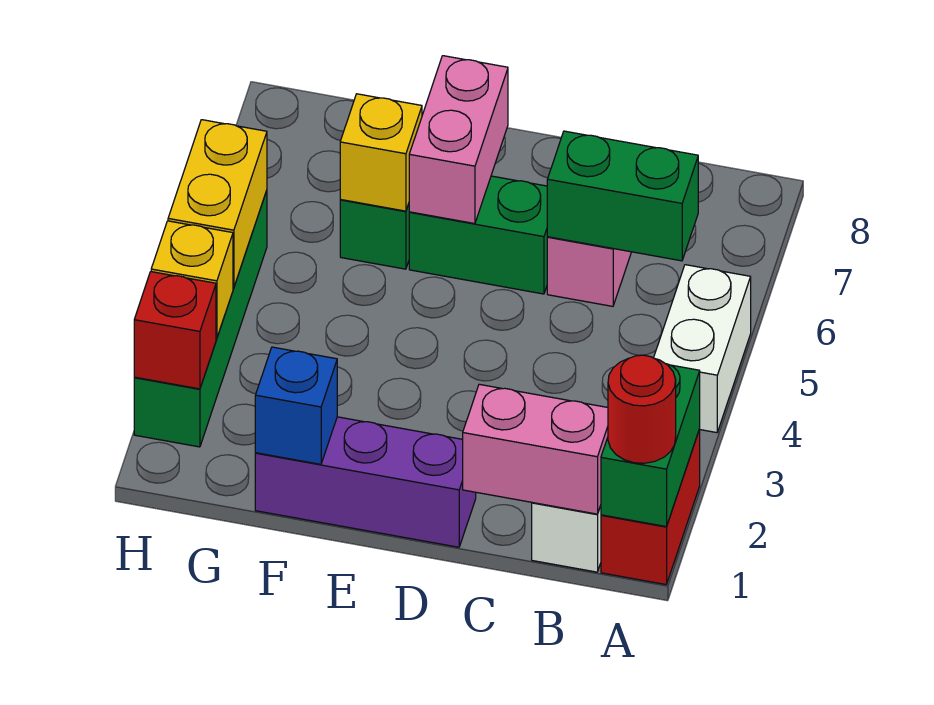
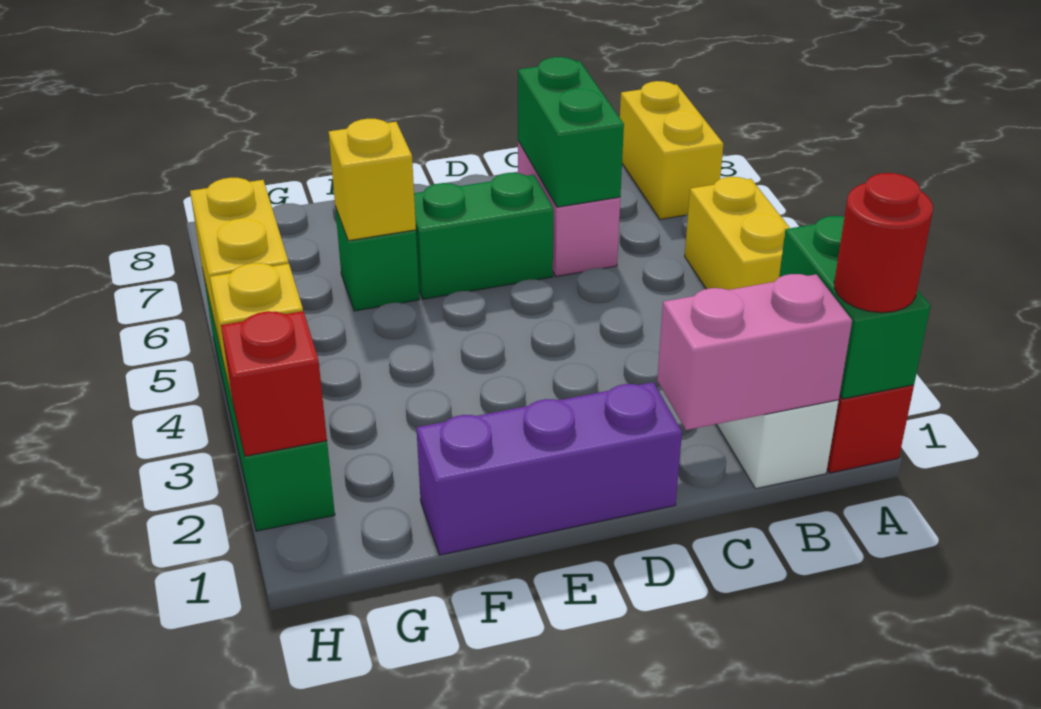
white brick A4:A5 level 1 -> yellow brick A4:A5 level 1
none -> yellow brick A7:A8 level 1
green brick B6:C6 level 2 -> green brick C6:C7 level 2
pink brick E6:E7 level 2 -> none
blue brick F1 level 2 -> none

